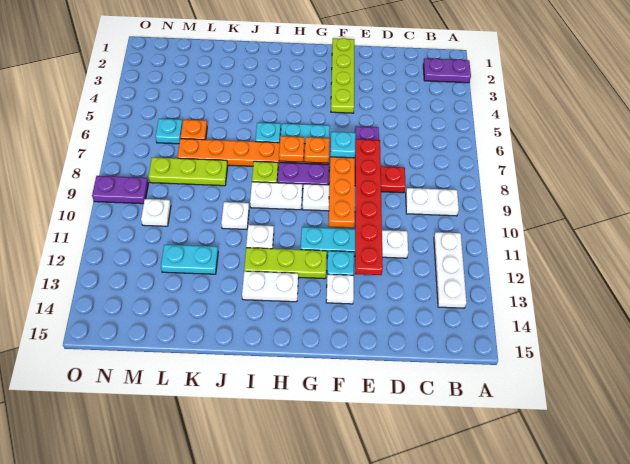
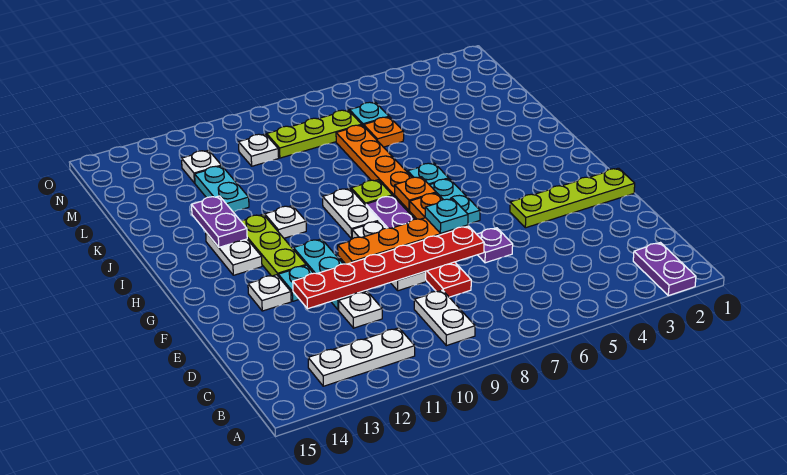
white plate J10 level 1 -> white plate M12 level 1
lime plate K8:M8 level 1 -> lime plate M7:M9 level 1
purple plate N9:O9 level 1 -> purple plate I13:J13 level 2

